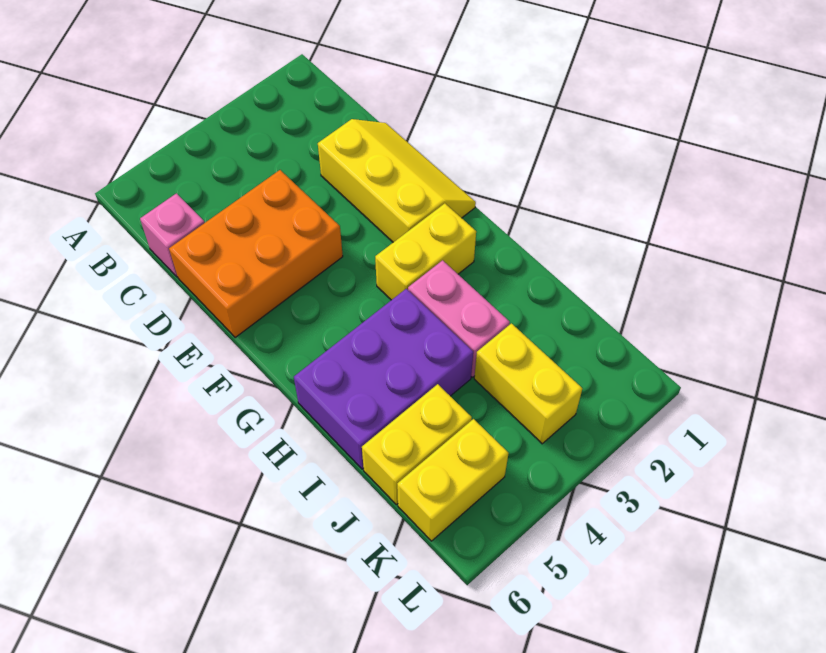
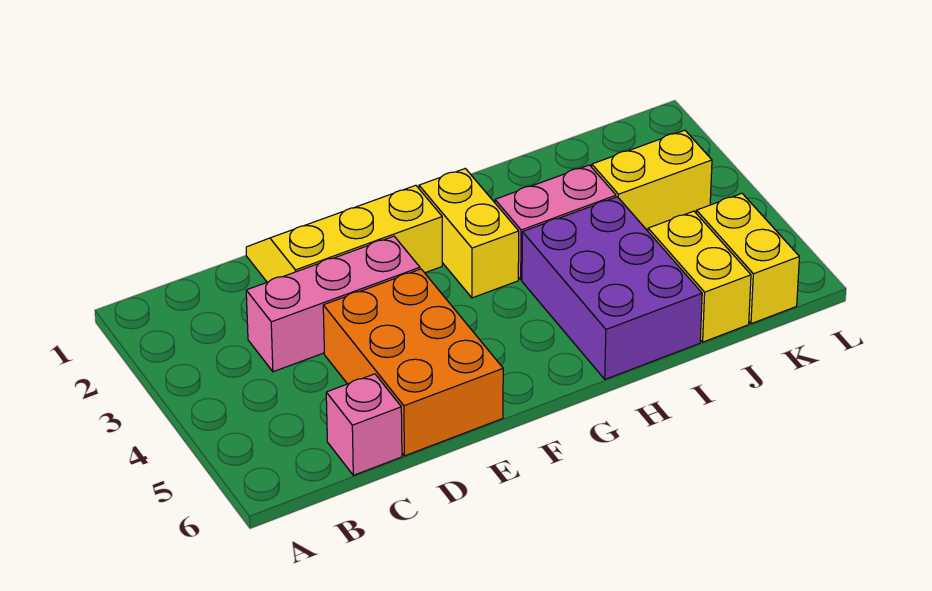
none -> pink brick C3:E3 level 1

